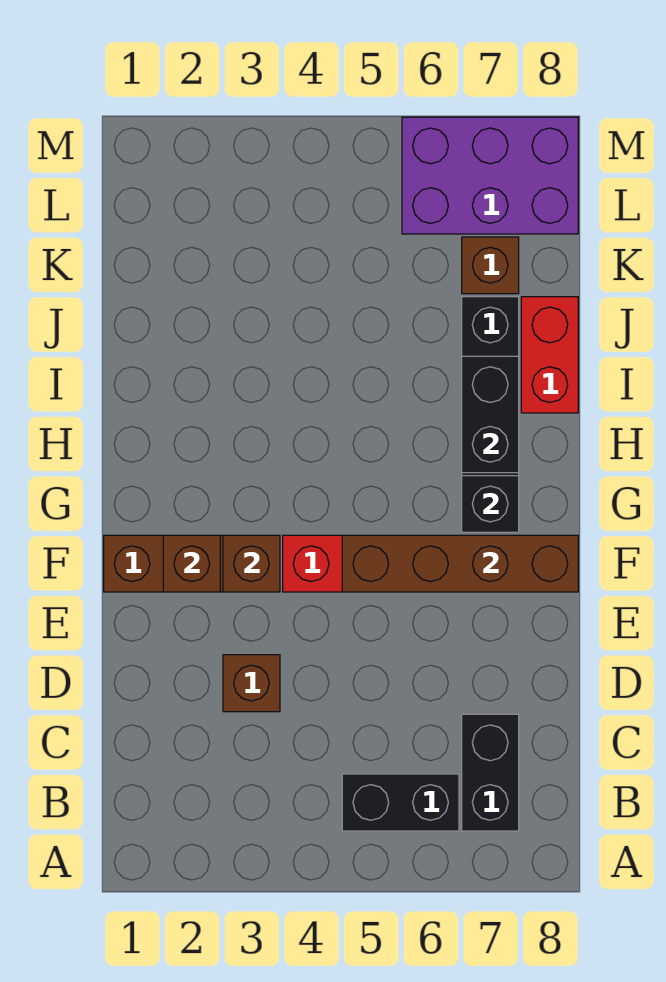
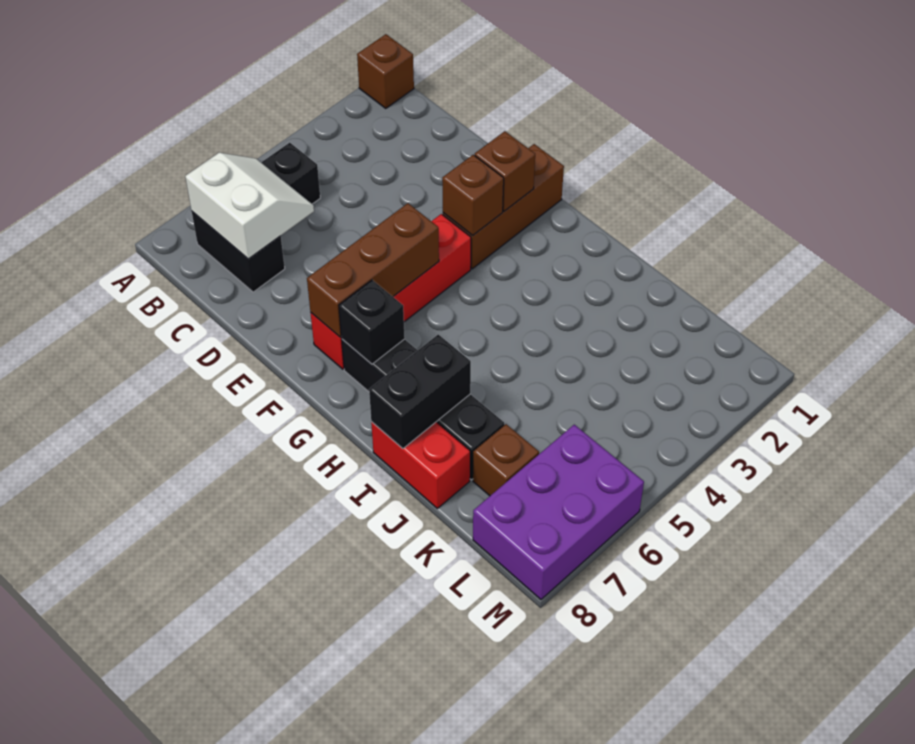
none -> white slope B6:C7 level 2 top 7
brown brick D3 level 1 -> brown brick A1 level 1
brown brick F5:F8 level 2 -> brown brick F5:F7 level 2
black brick H7:I7 level 2 -> black brick I7:I8 level 2

